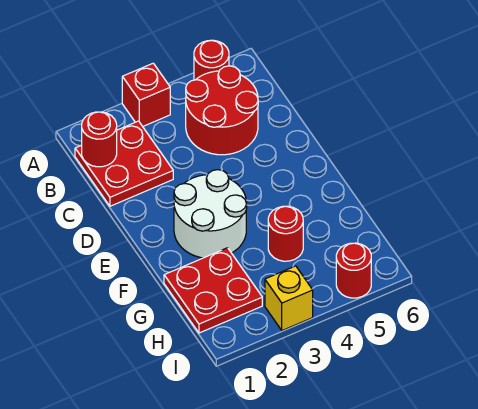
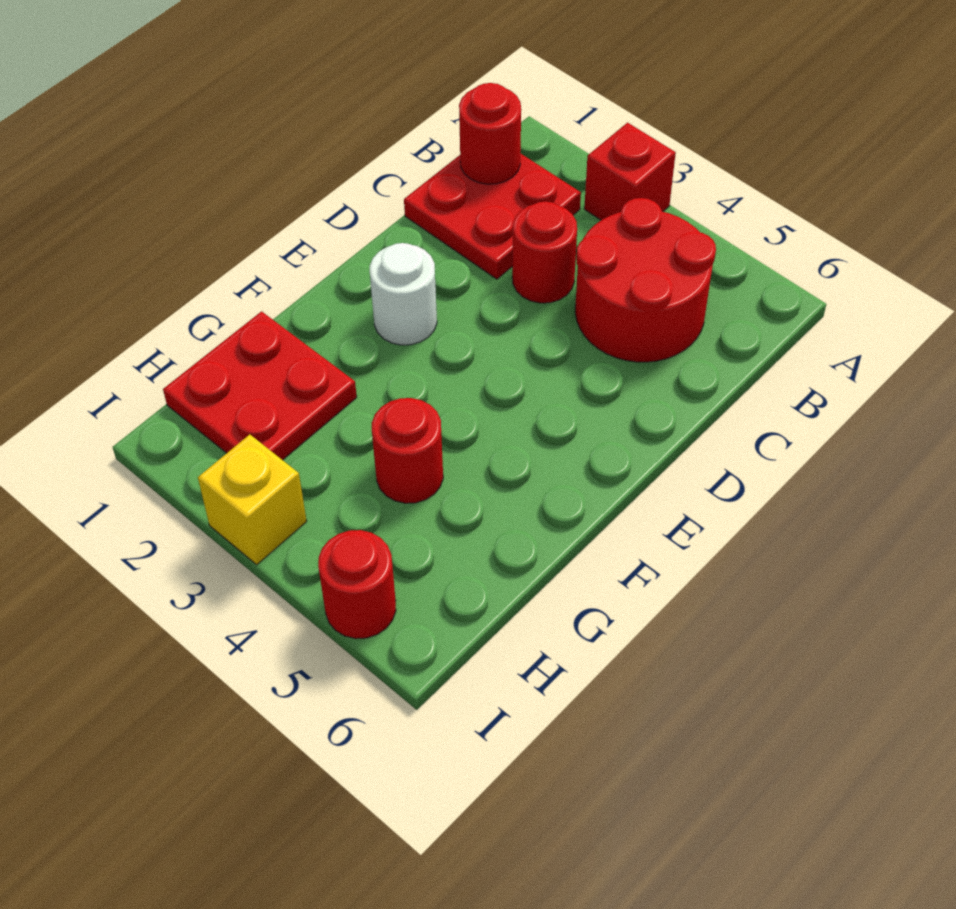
red round brick A5 level 1 -> red round brick C3 level 1
white round brick E2:F3 level 1 -> white round brick E2 level 1

